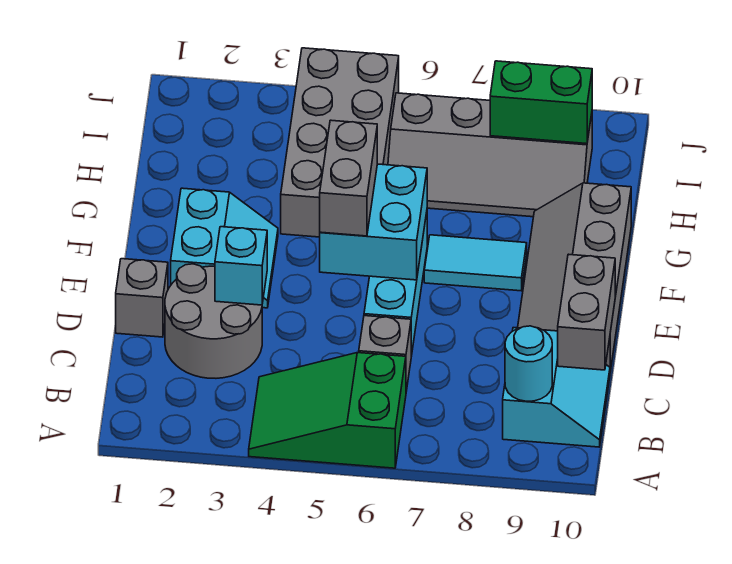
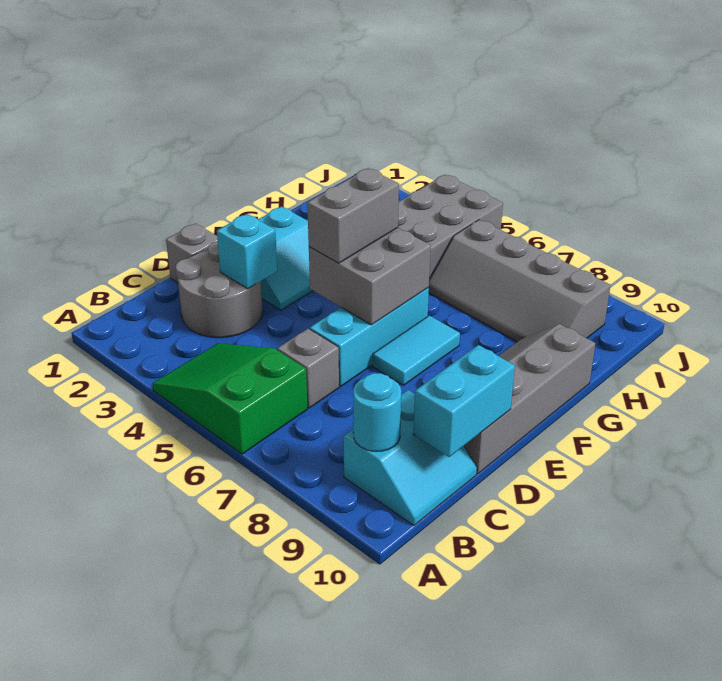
grey brick C10:D10 level 2 -> cyan brick C10:D10 level 2
cyan brick E5:F6 level 2 -> grey brick E5:F6 level 2
cyan tile F7:F8 level 1 -> cyan tile E7:F7 level 1
green brick I8:I9 level 2 -> none

